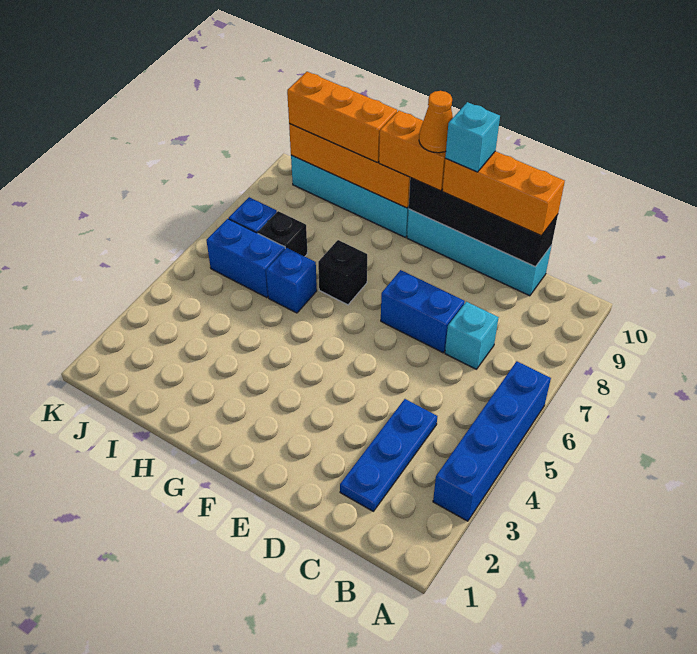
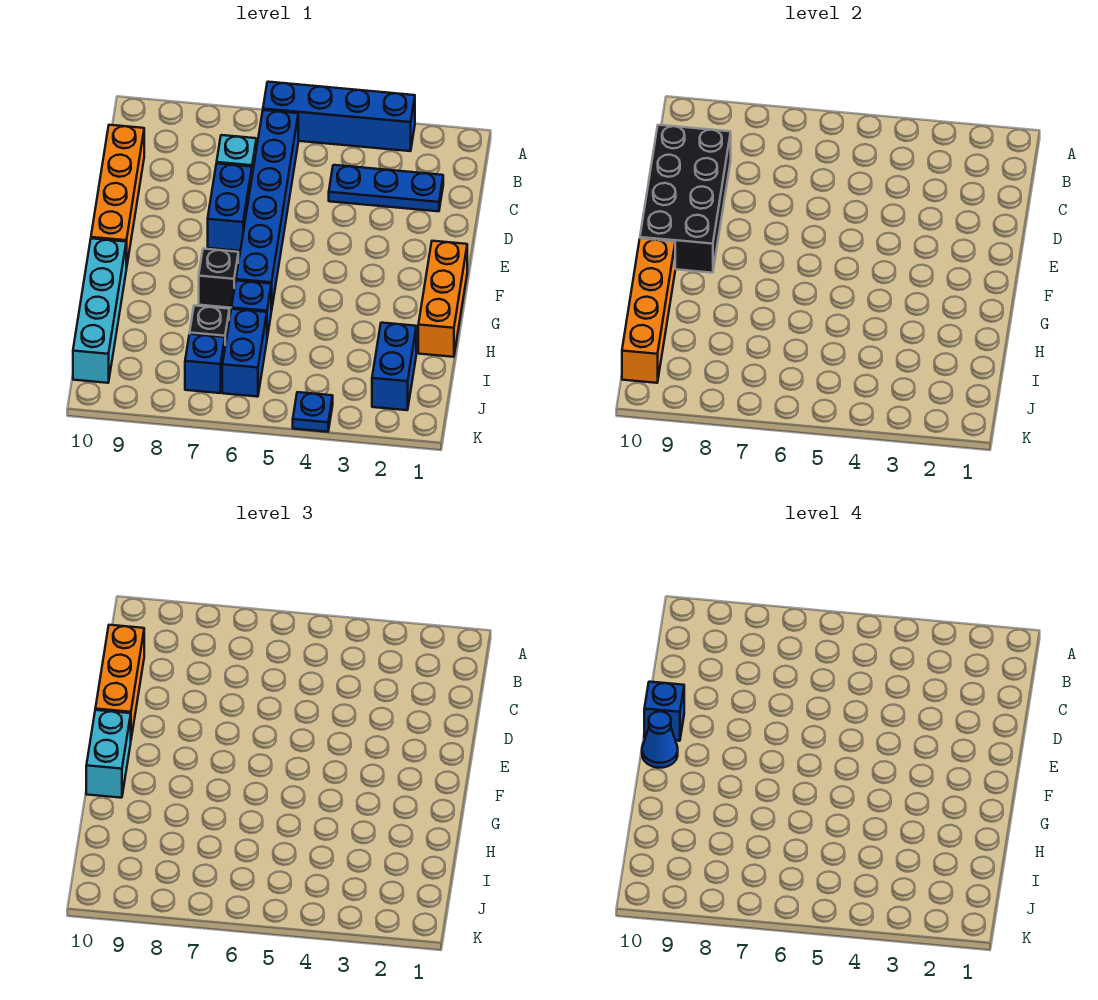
none -> blue brick B6:G6 level 1
cyan brick C10:F10 level 1 -> orange brick C10:F10 level 1
black brick C10:F10 level 2 -> black brick C9:F10 level 2
cyan brick E10 level 4 -> blue brick E10 level 4
orange brick F10:G10 level 3 -> cyan brick F10:G10 level 3
orange cone F10 level 4 -> blue cone F10 level 4
orange brick H10:J10 level 3 -> orange brick F1:H1 level 1
none -> blue brick I2:J2 level 1
none -> blue plate K4 level 1

